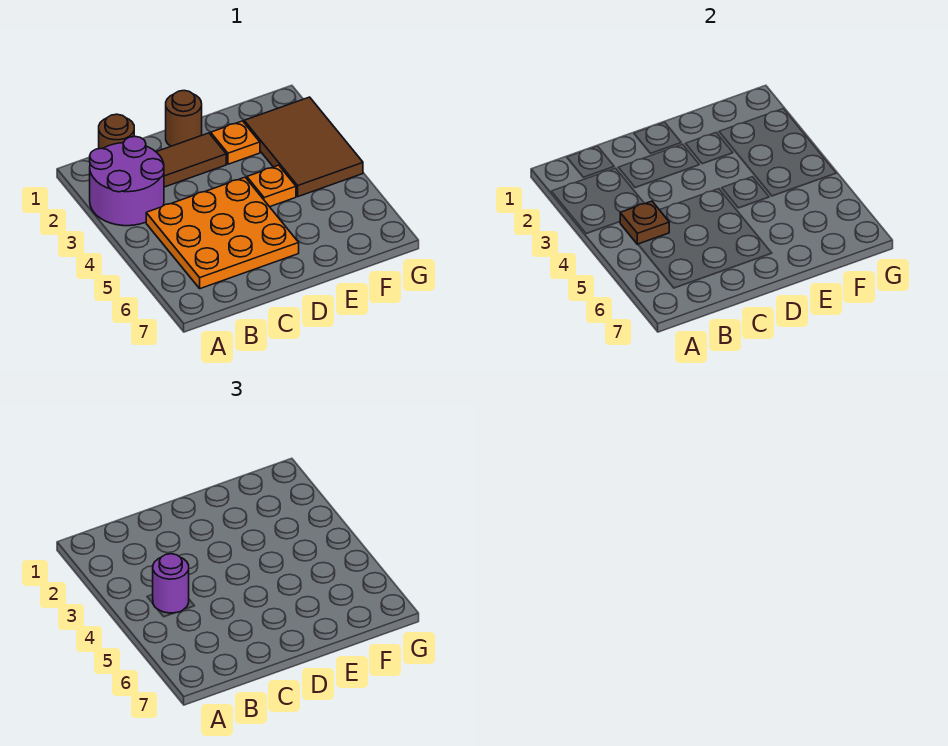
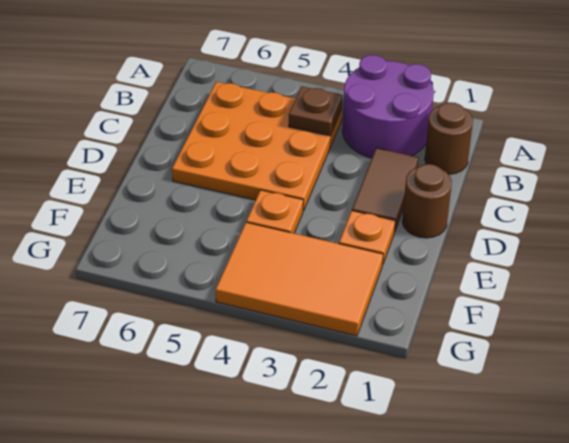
purple round brick B4 level 3 -> none
brown tile F2:G4 level 1 -> orange tile F2:G4 level 1

